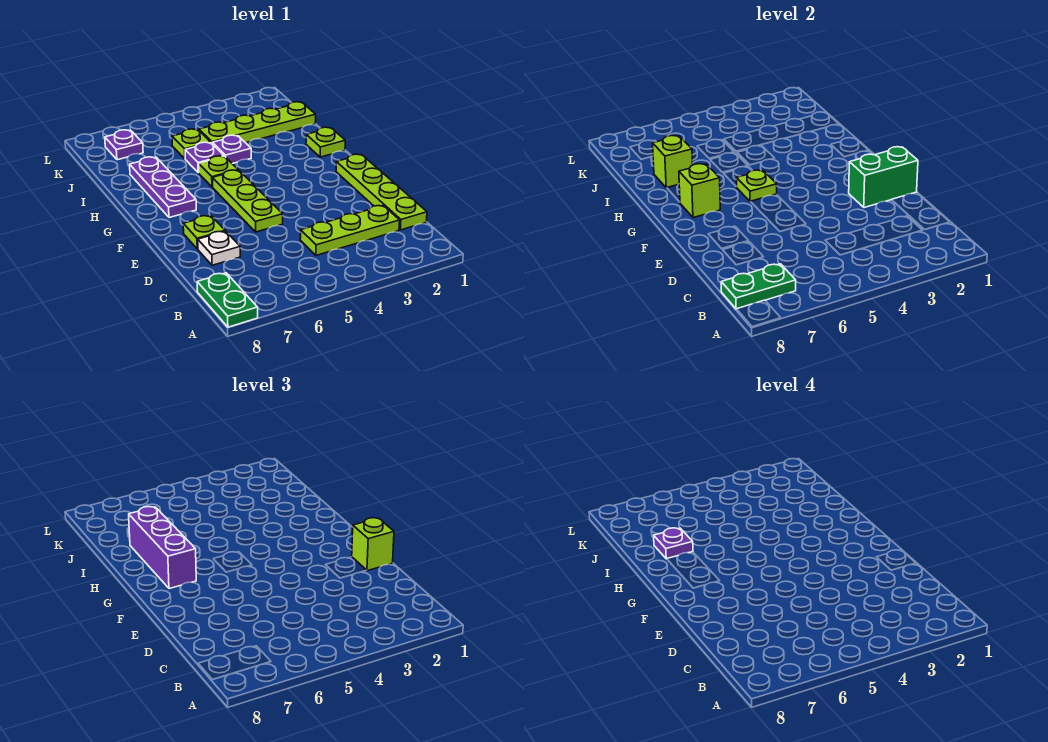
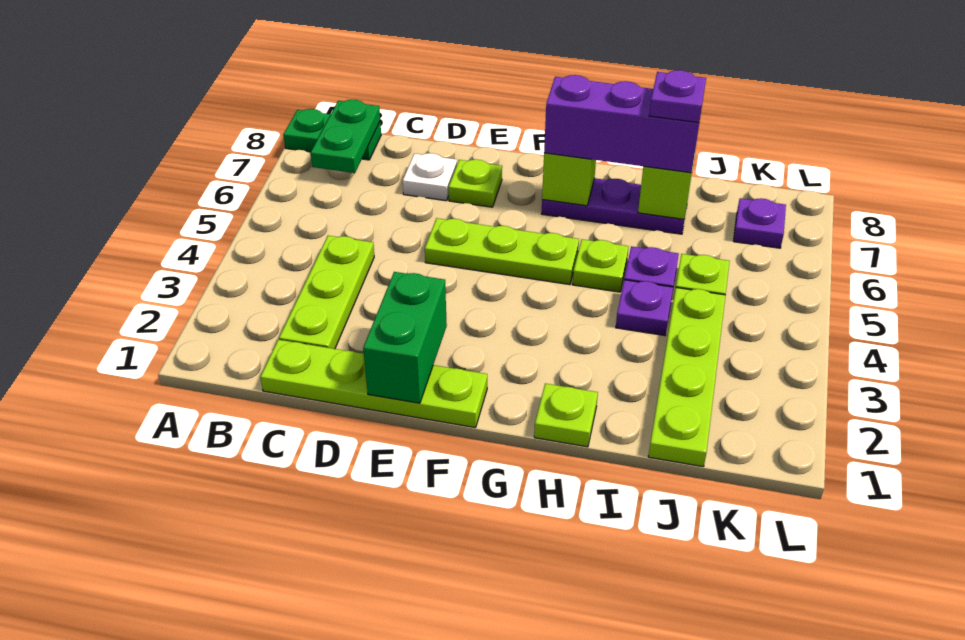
lime brick E1 level 3 -> none
lime plate G5 level 2 -> none

